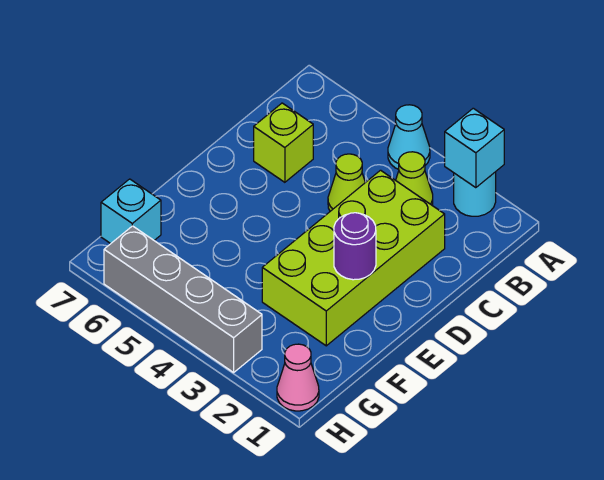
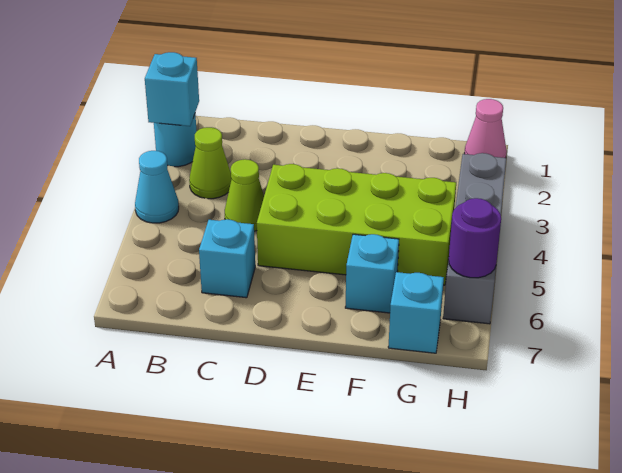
lime brick C2:F3 level 1 -> lime brick D4:G5 level 1
lime brick C6 level 1 -> cyan brick C6 level 1
purple round brick E2 level 2 -> purple round brick H6 level 2
none -> cyan brick F6 level 1

